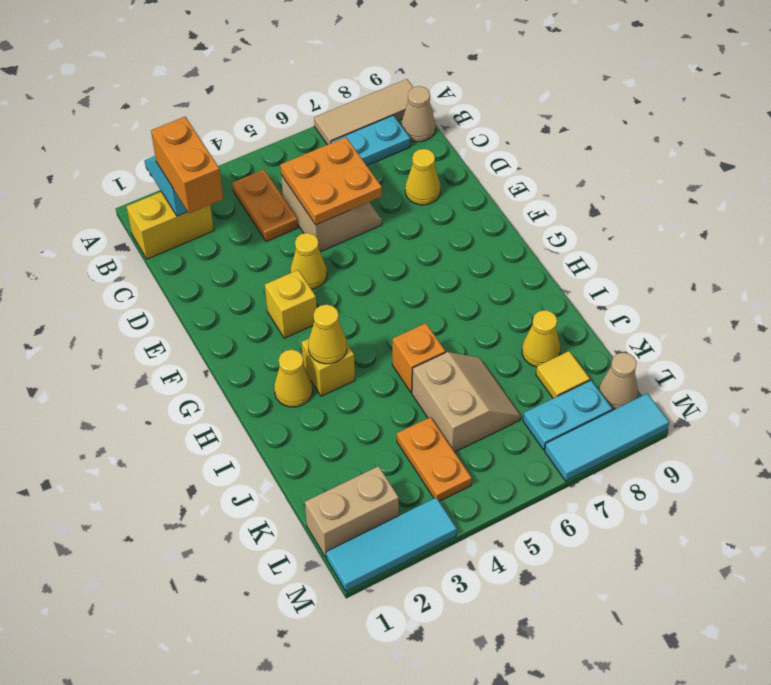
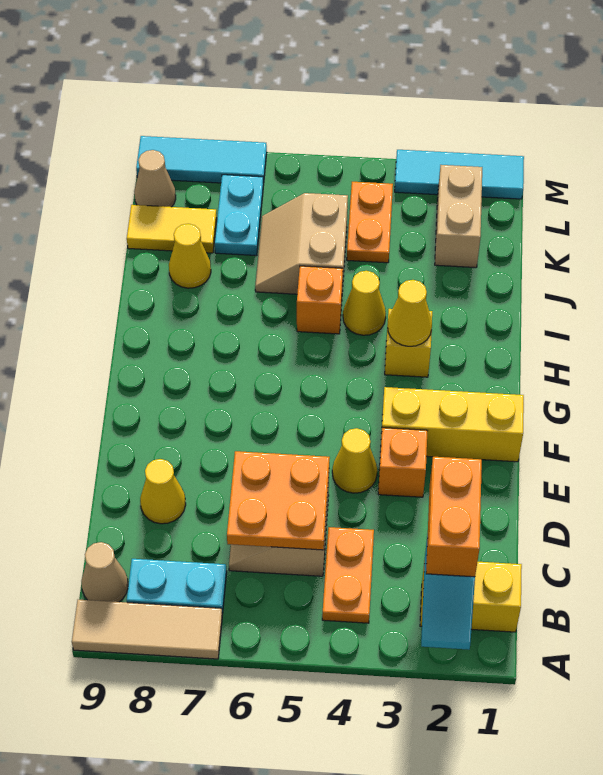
none -> orange brick E3 level 1
yellow brick F3 level 1 -> yellow brick F1:F3 level 1
yellow cone H2 level 1 -> yellow cone I4 level 1
yellow tile K8 level 1 -> yellow tile K8:K9 level 1
tan brick L1:L2 level 1 -> tan brick K2:L2 level 1
cyan plate L7:L8 level 1 -> cyan plate K7:L7 level 1

